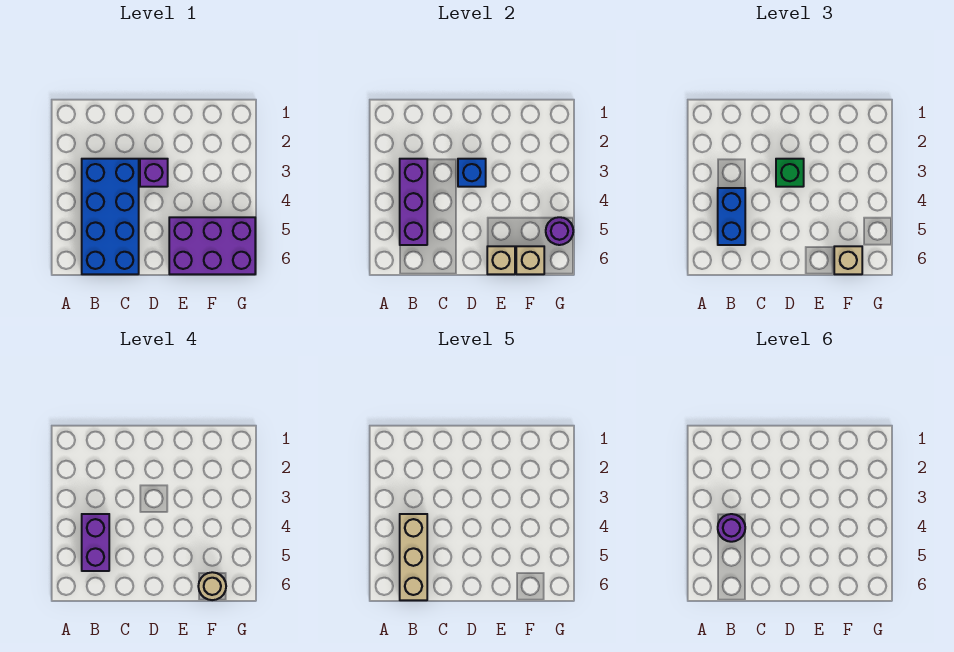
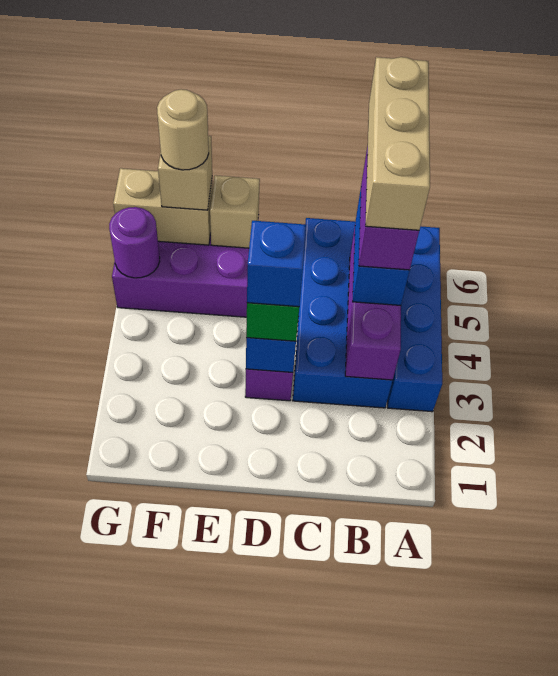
none -> blue brick A3:A6 level 1
purple round brick B4 level 6 -> none
none -> blue brick D3 level 4
tan brick F6 level 2 -> tan brick F6:G6 level 2

